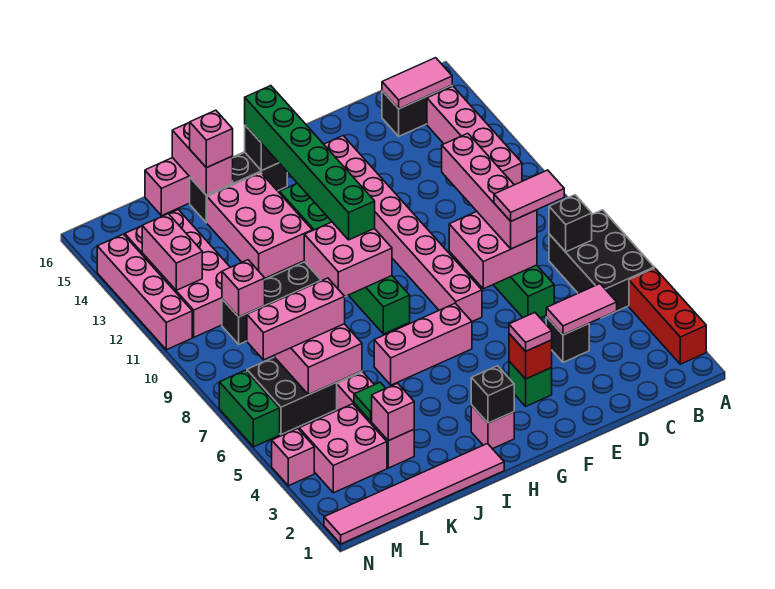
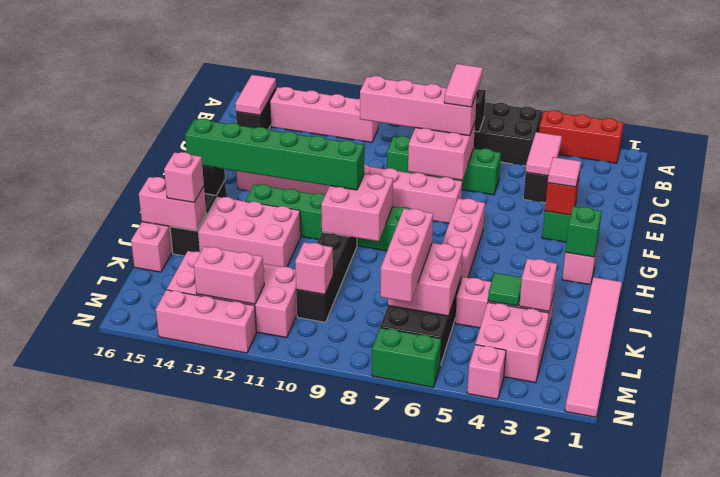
black brick H2 level 2 -> green brick H2 level 2
pink brick N11:N14 level 1 -> pink brick N12:N14 level 1

